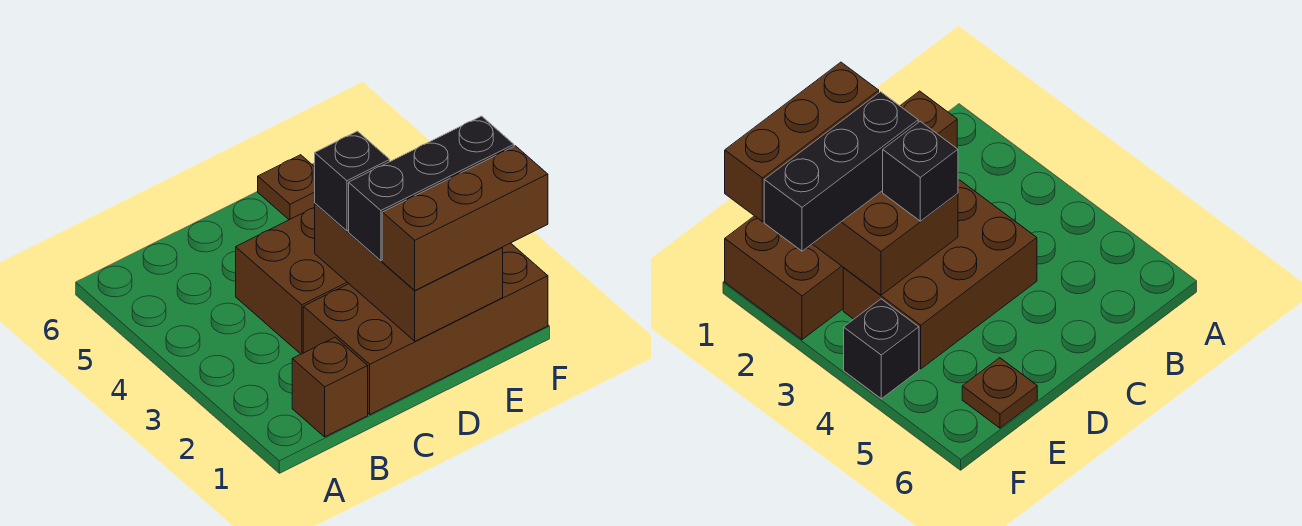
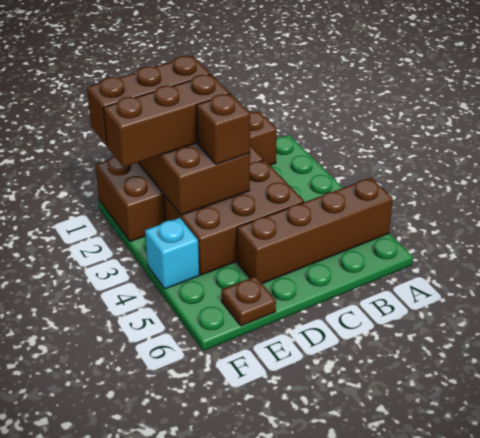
none -> brown brick A5:D5 level 1
black brick D2:F2 level 3 -> brown brick D2:F2 level 3
black brick D3 level 3 -> brown brick D3 level 3
black brick F4 level 1 -> cyan brick F4 level 1

